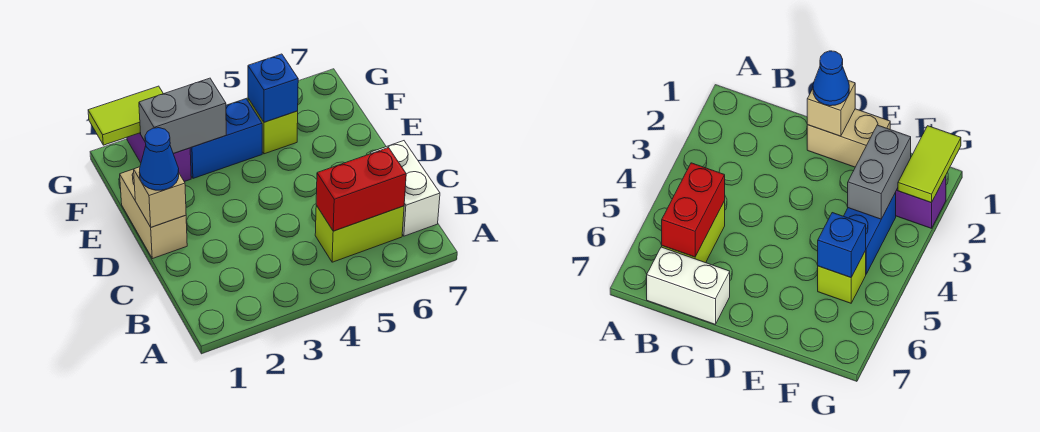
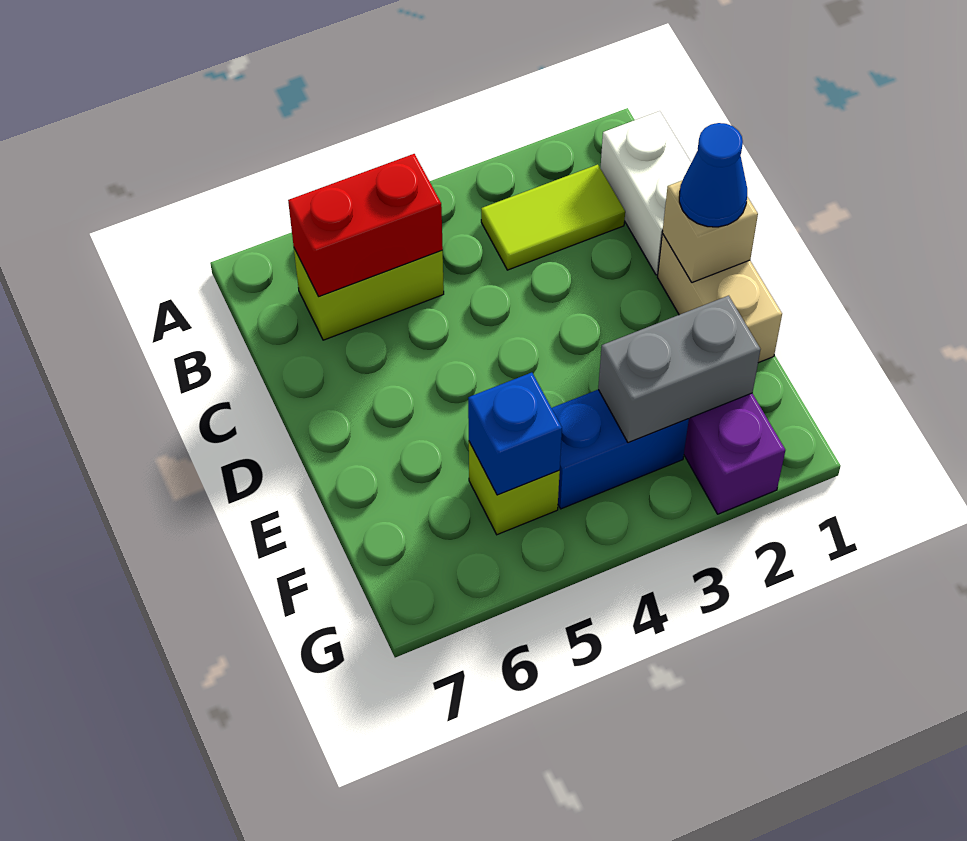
white brick B7:C7 level 1 -> white brick B1:C1 level 1
lime tile G1:G2 level 2 -> lime tile B2:B3 level 1

